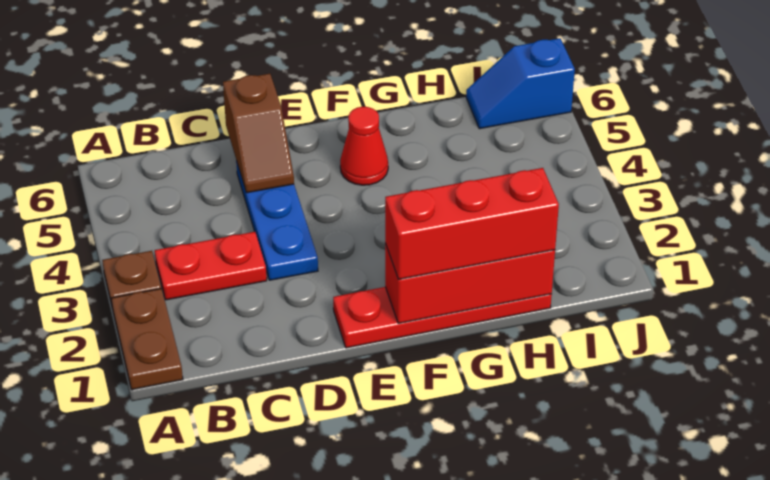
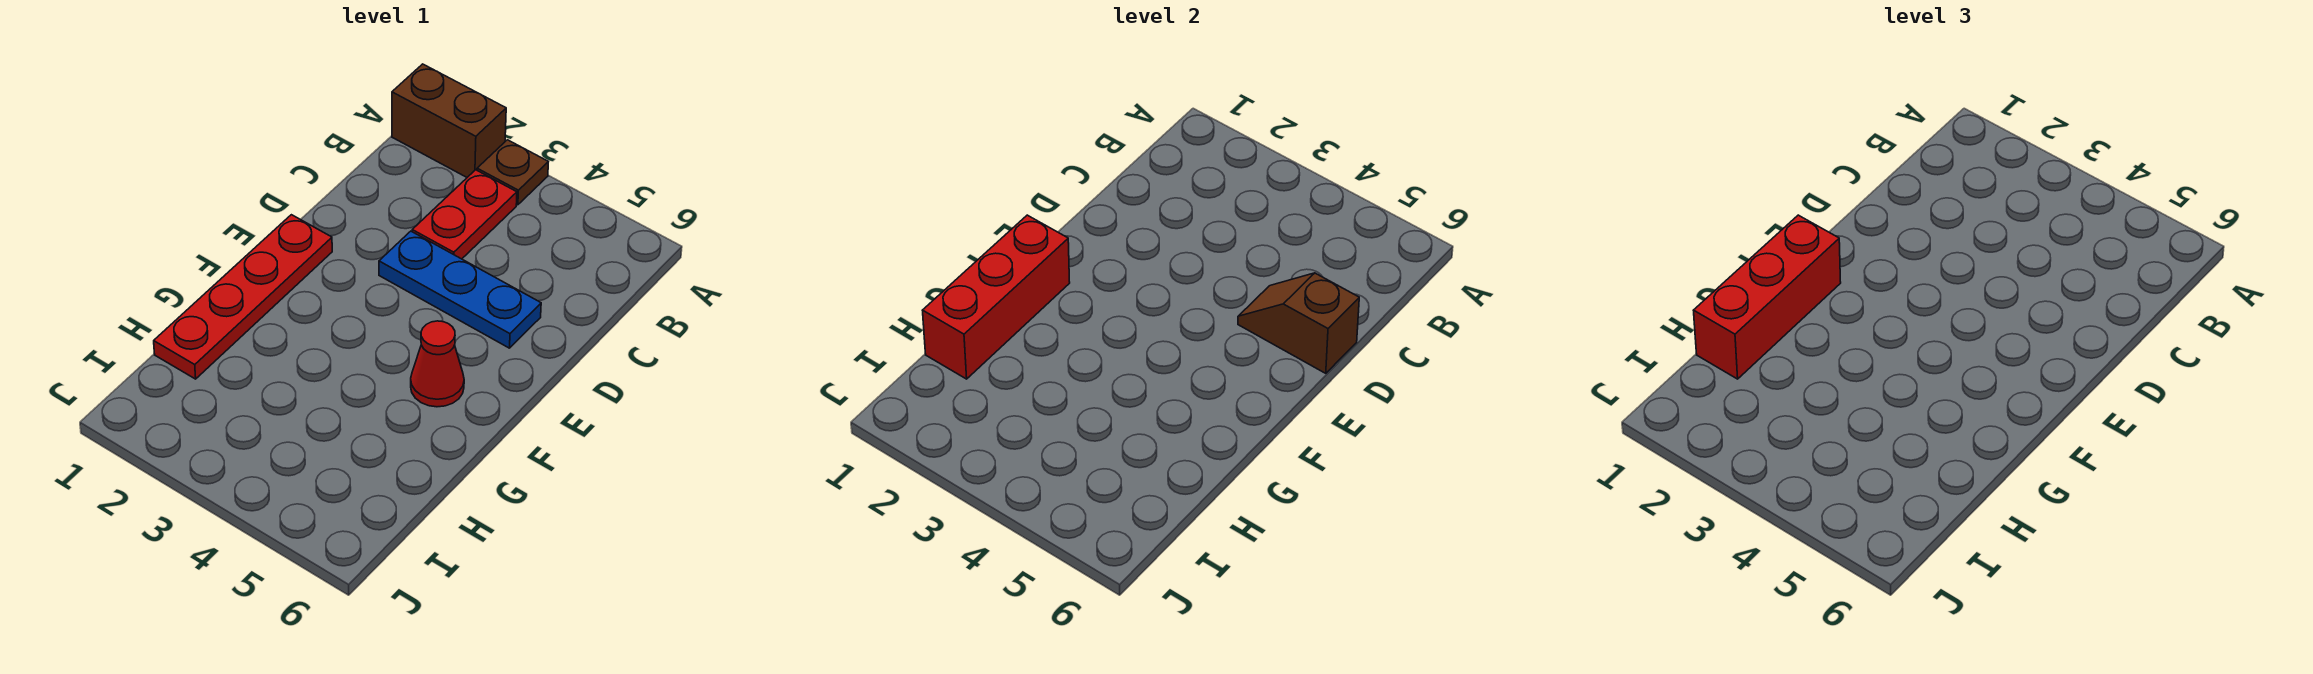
brown plate A1:A2 level 1 -> brown brick A1:A2 level 1
blue slope I6:J6 level 1 top J -> none

